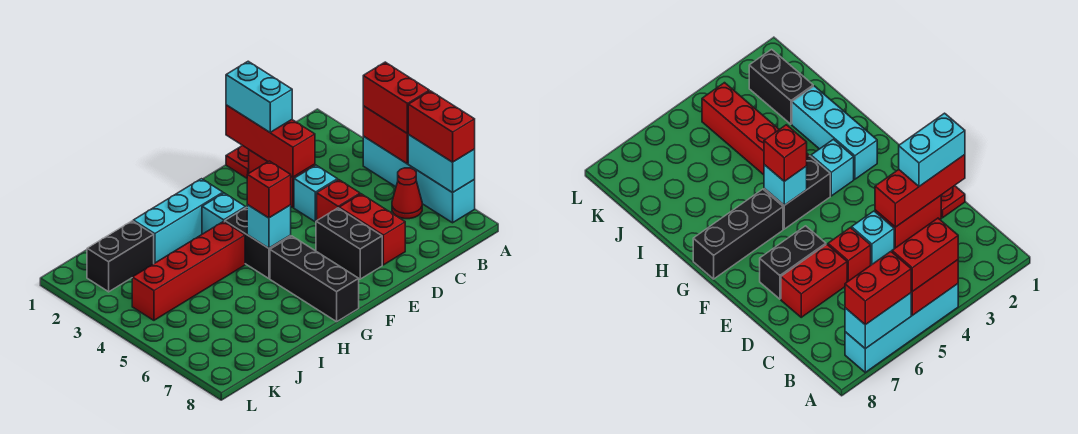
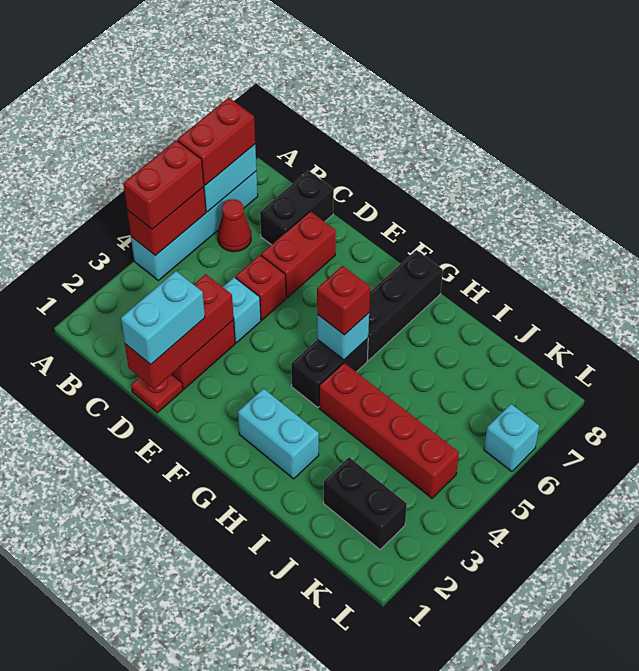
black brick E6:E7 level 1 -> black brick C7:C8 level 1
cyan brick G2:I2 level 1 -> cyan brick G2:H2 level 1
cyan brick G3 level 1 -> cyan brick L6 level 1

